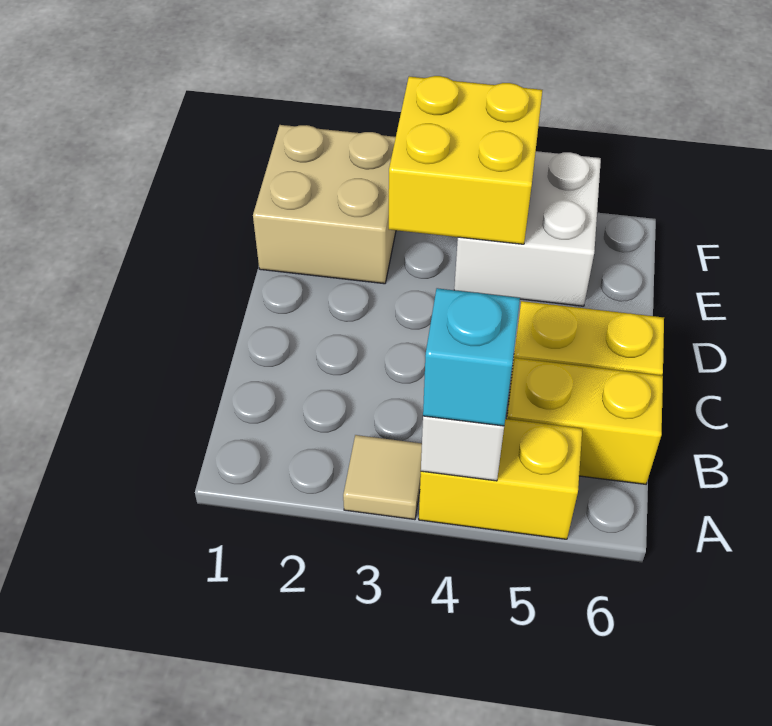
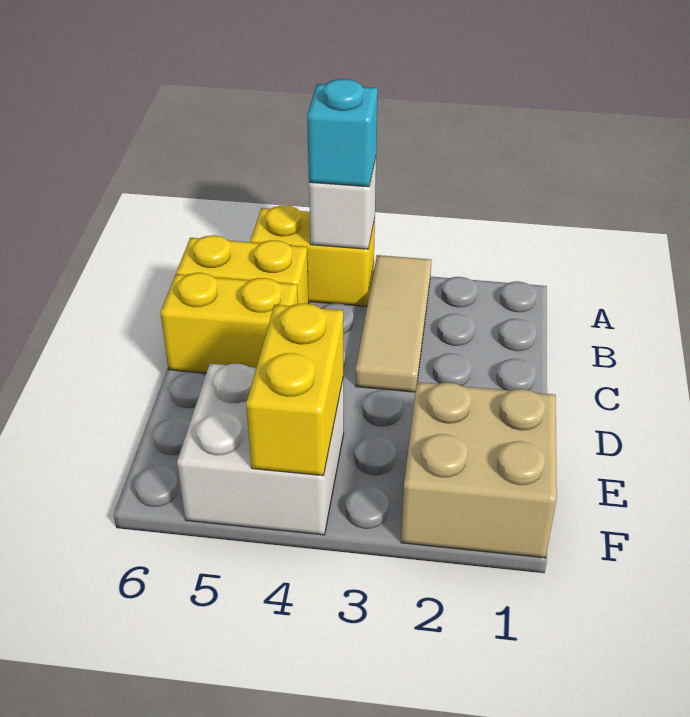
tan tile A3 level 1 -> tan tile A3:C3 level 1
yellow brick E3:F4 level 2 -> yellow brick E4:F4 level 2

